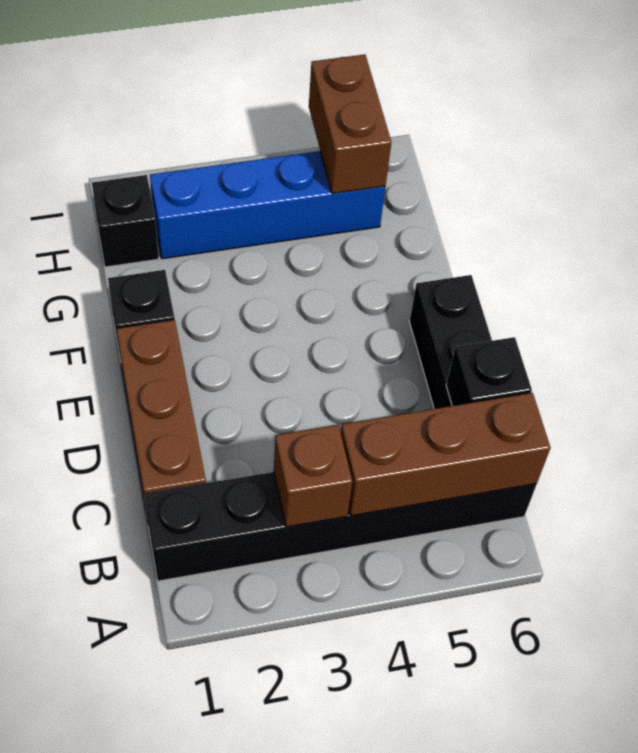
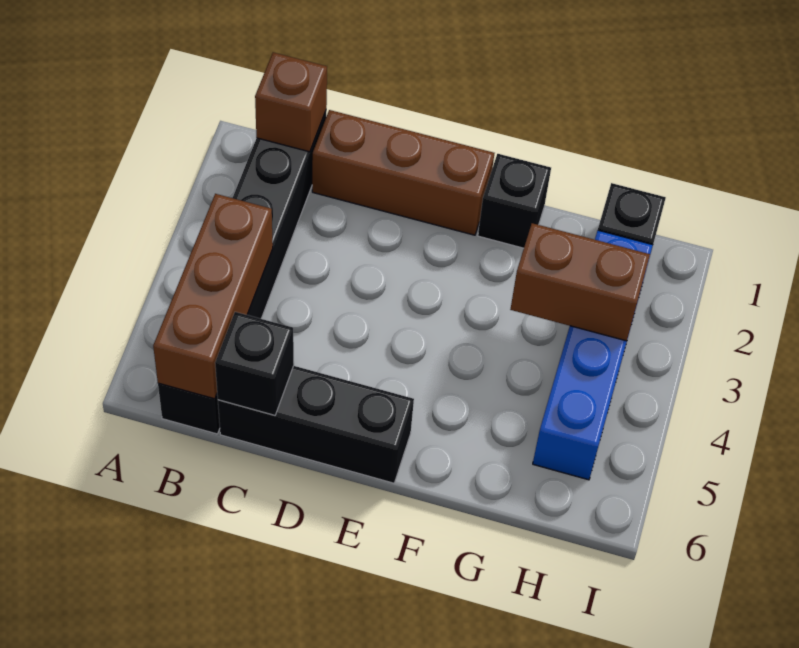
brown brick B3 level 2 -> brown brick B1 level 2
brown brick H5:I5 level 2 -> brown brick G3:H3 level 2

